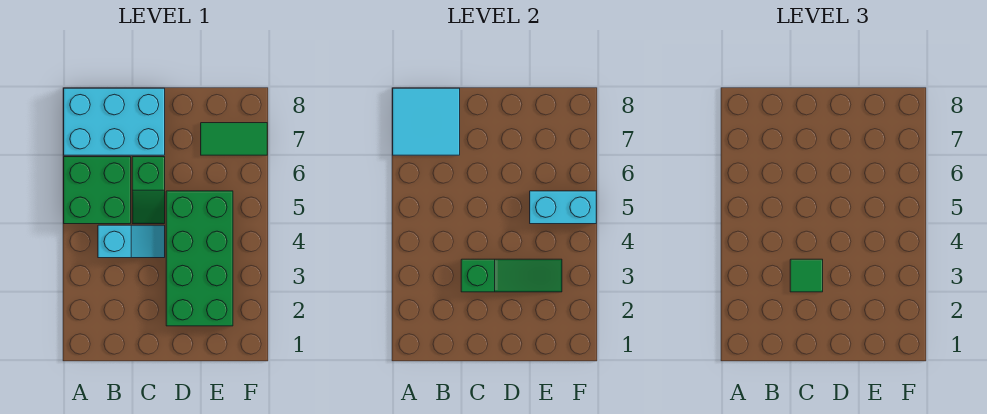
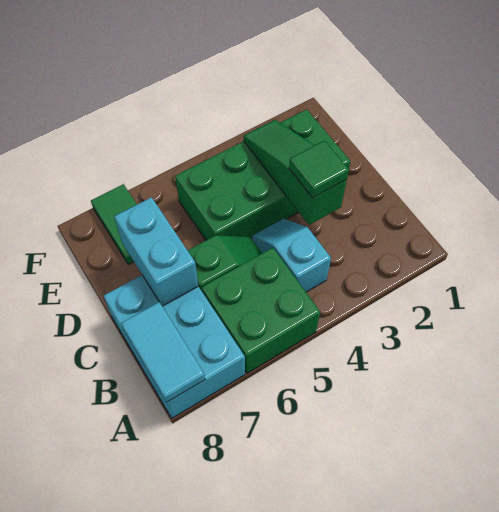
cyan tile A7:B8 level 2 -> cyan tile A8:B8 level 2
cyan brick E5:F5 level 2 -> cyan brick C7:D7 level 2

